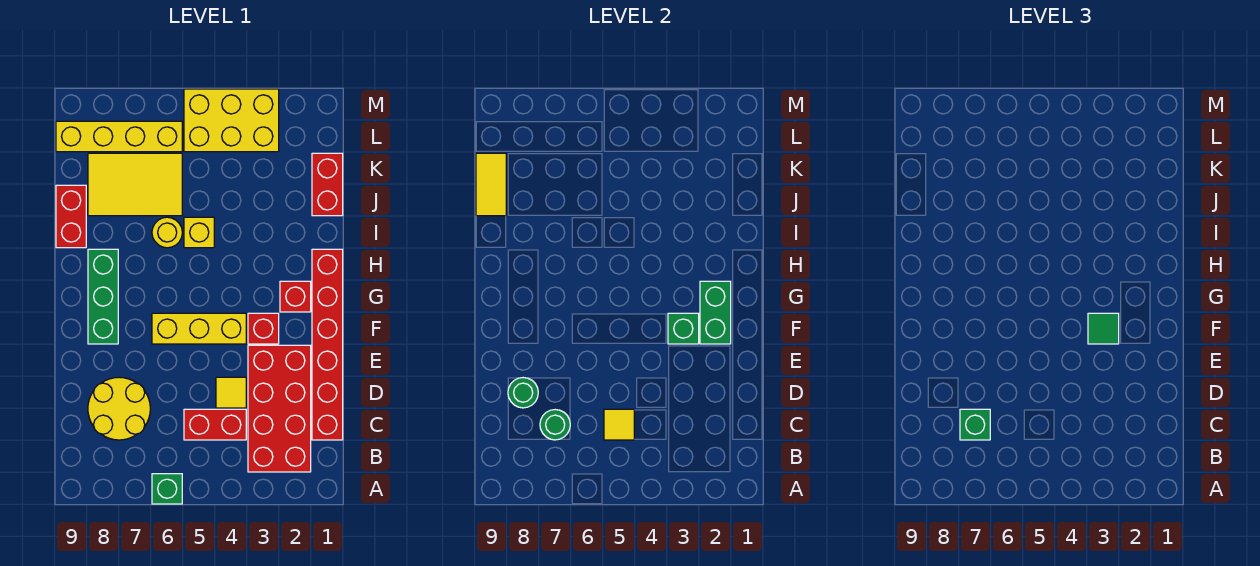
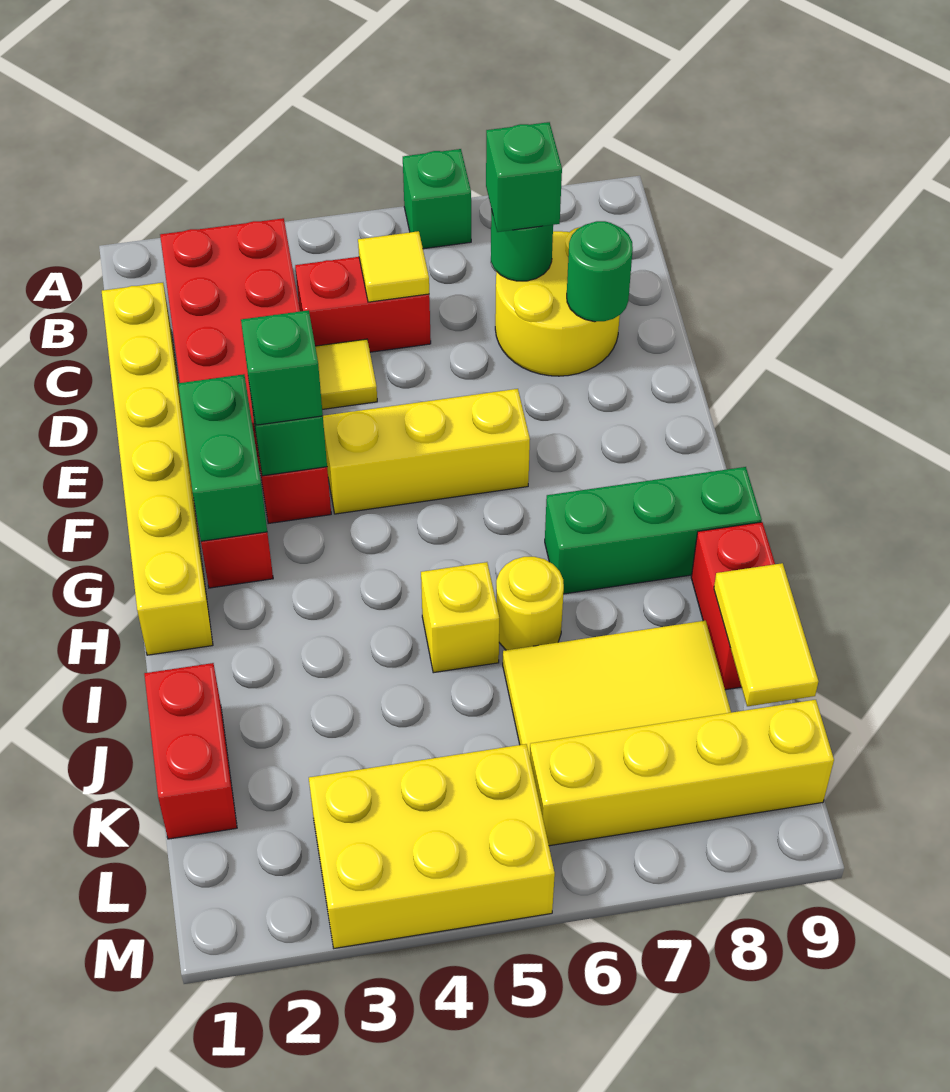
red brick C1:H1 level 1 -> yellow brick C1:H1 level 1
green tile F3 level 3 -> green brick F3 level 3
green brick F8:H8 level 1 -> green brick H7:H9 level 1

